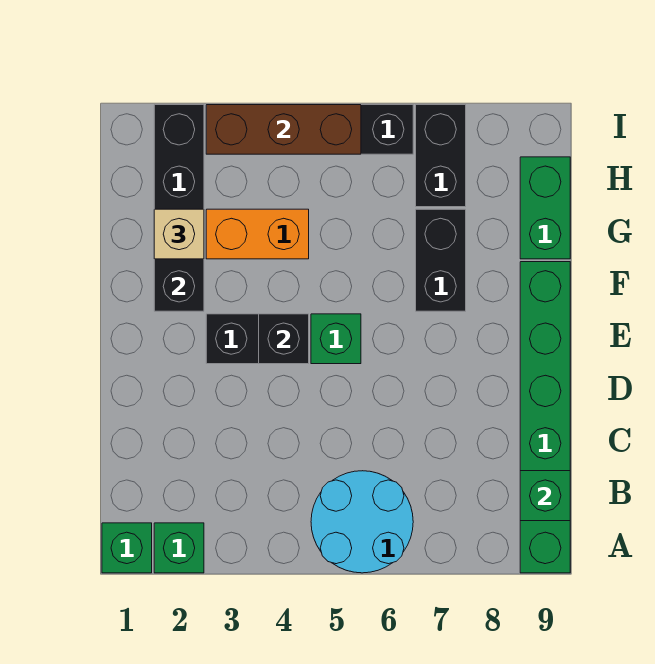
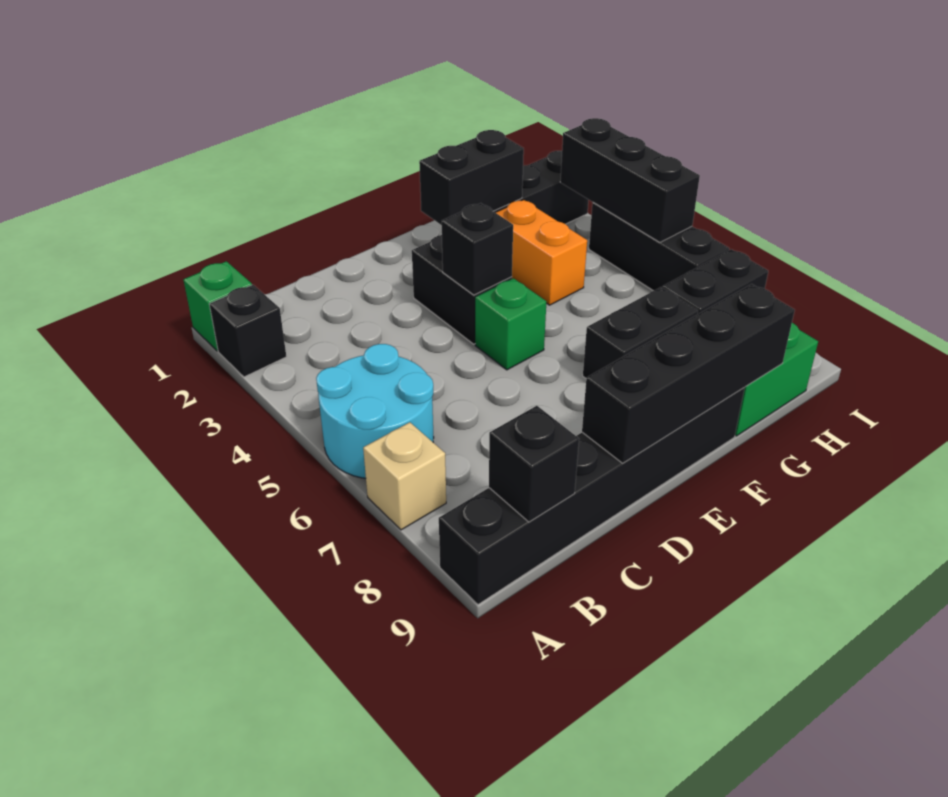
green brick A2 level 1 -> black brick A2 level 1
green brick A9:F9 level 1 -> black brick A9:F9 level 1
green brick B9 level 2 -> black brick B9 level 2
none -> black brick D9:G9 level 2
tan brick G2 level 3 -> tan brick A7 level 1
brown brick I3:I5 level 2 -> black brick I3:I5 level 2

